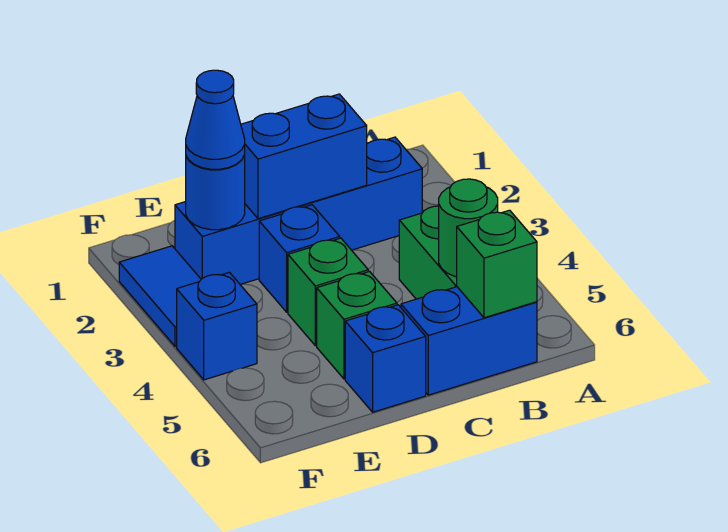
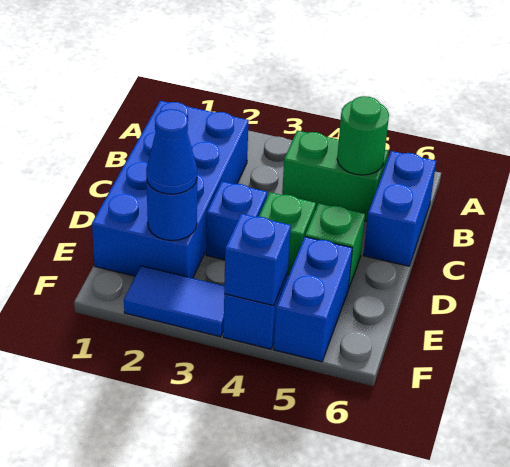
blue brick B2:E2 level 1 -> blue brick B1:E2 level 1
green brick B6 level 2 -> none
blue brick C2:D2 level 2 -> blue brick E5:F5 level 1
blue brick D6 level 1 -> blue brick F4 level 2

